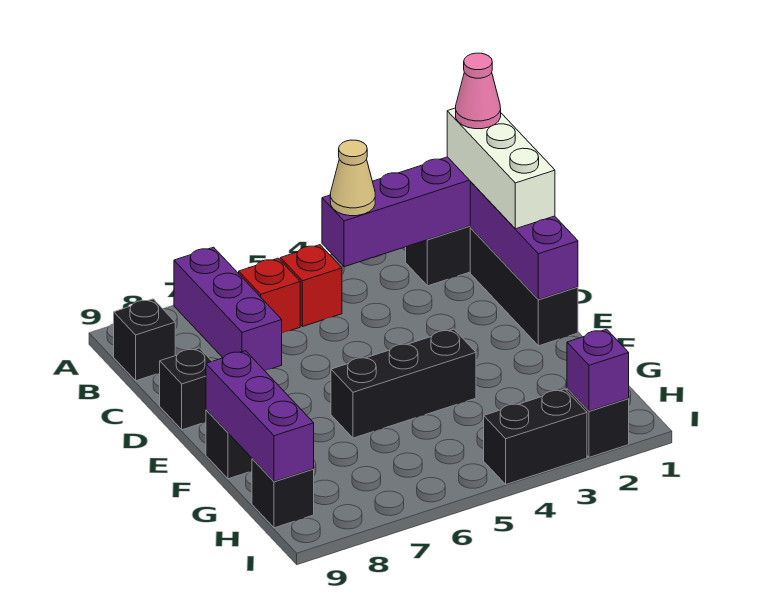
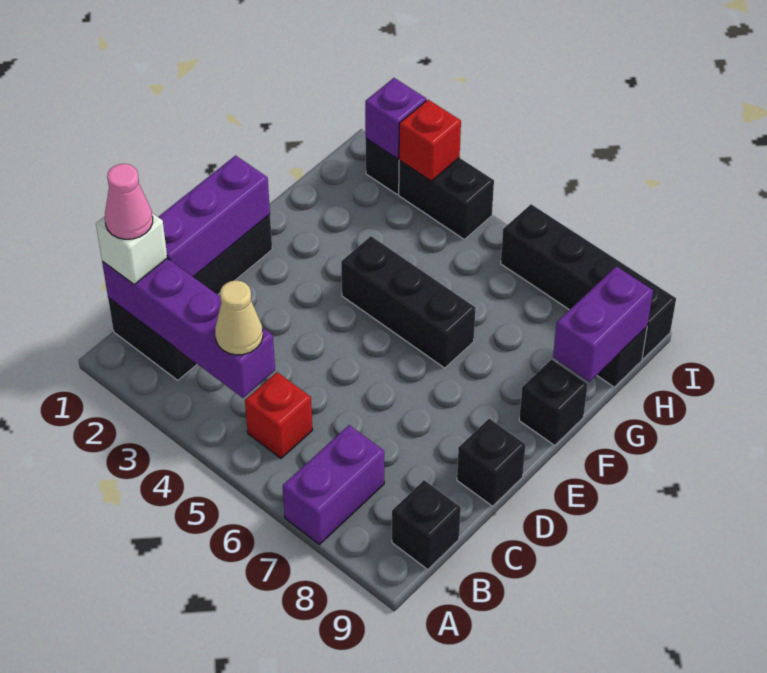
purple brick A7:C7 level 1 -> purple brick A7:B7 level 1
white brick B1:D1 level 3 -> white brick B1 level 3
red brick B6 level 1 -> red brick I3 level 2
purple brick F9:H9 level 2 -> purple brick G9:H9 level 2
none -> black brick I6:I9 level 1

